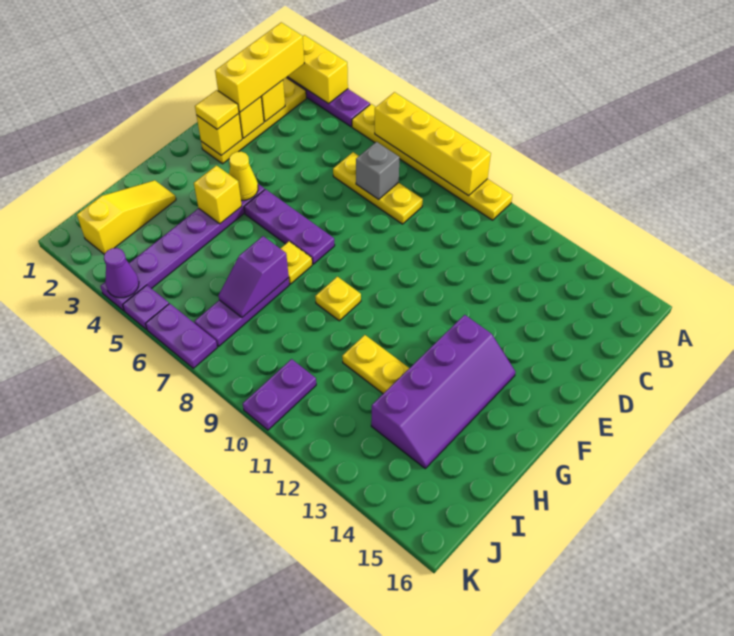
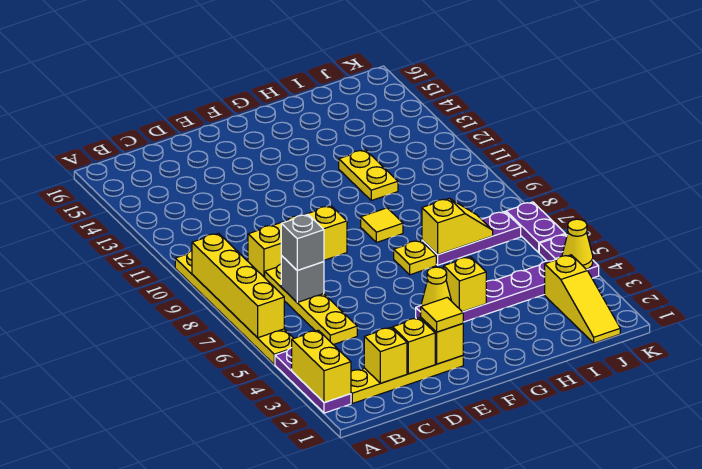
yellow brick B2:D2 level 3 -> yellow brick C9:E9 level 1
yellow plate C6:C8 level 1 -> yellow plate C5:C8 level 1
none -> grey brick C7 level 3
purple plate F5:F7 level 1 -> none
purple slope F13:I14 level 1 top 13 -> none
yellow plate G9 level 1 -> yellow tile G9 level 1
yellow slope H2:J2 level 1 top J -> yellow slope J1:J3 level 1 top 3
purple slope H7:I7 level 2 top H -> yellow slope H7:I7 level 2 top H
purple plate J10:K10 level 1 -> none
purple cone K4 level 2 -> yellow cone K4 level 2

